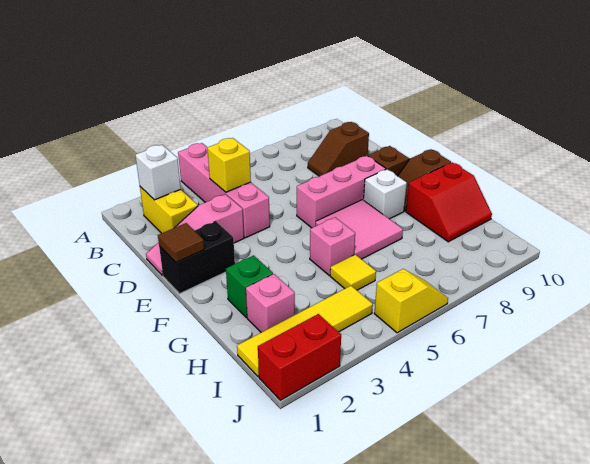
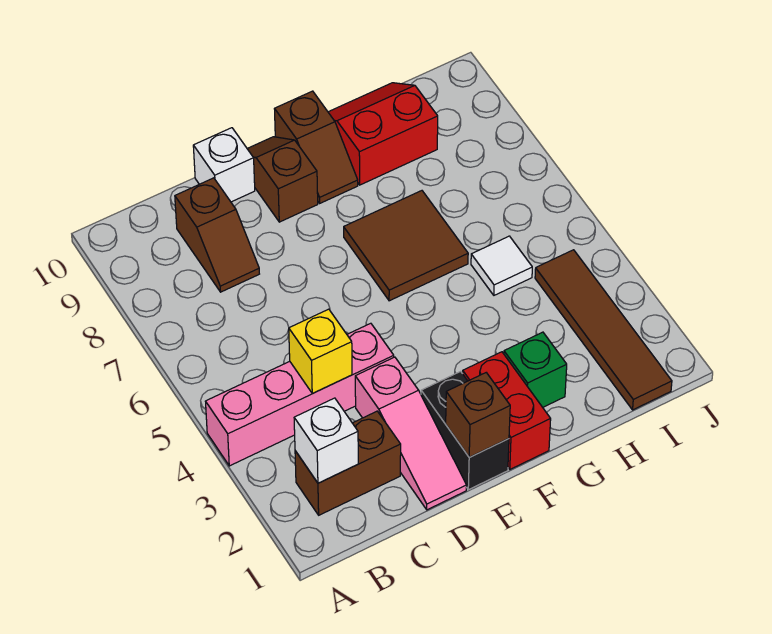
yellow brick B2:C2 level 1 -> brown brick B2:C2 level 1
brown tile E1 level 2 -> brown brick E1 level 2
pink brick E6:E8 level 1 -> none
pink tile F6:G7 level 1 -> brown tile F6:G7 level 1
white brick F8 level 1 -> white brick D10 level 1
pink brick G5 level 1 -> none
red slope G9:H10 level 1 top G -> red slope G9:H10 level 1 top 9
pink brick H2 level 1 -> none
yellow tile H5 level 1 -> white tile H5 level 1
yellow tile I1:I4 level 1 -> brown tile I1:I4 level 1
red brick J1:J2 level 1 -> red brick F1:F2 level 1
yellow slope J5:J6 level 1 top 5 -> none

